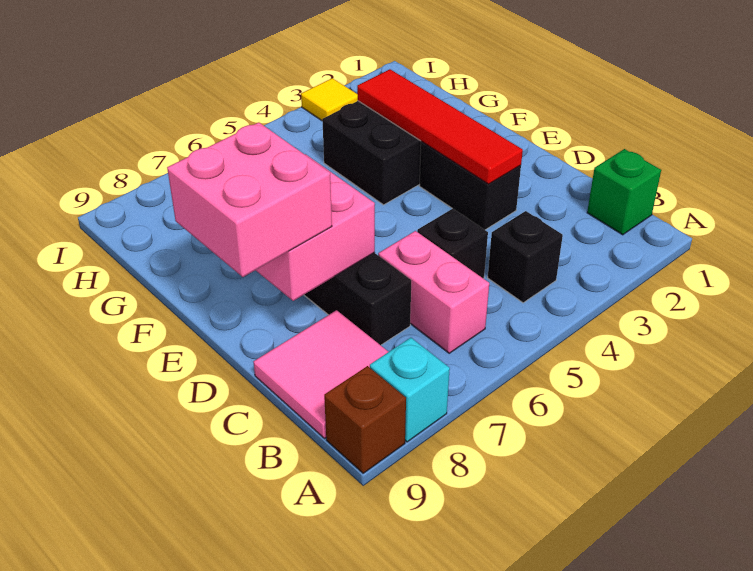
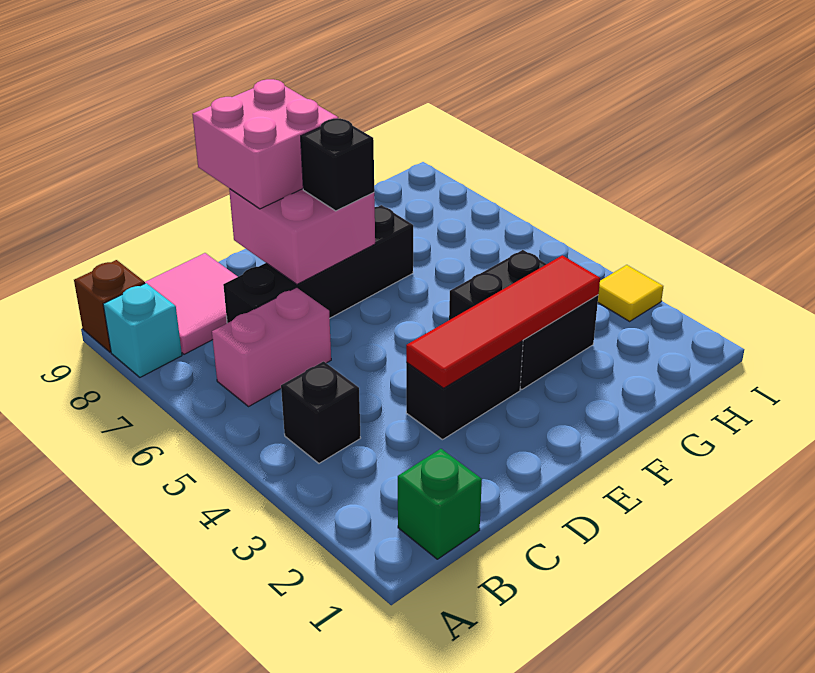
black brick C5 level 1 -> black brick E7 level 3

